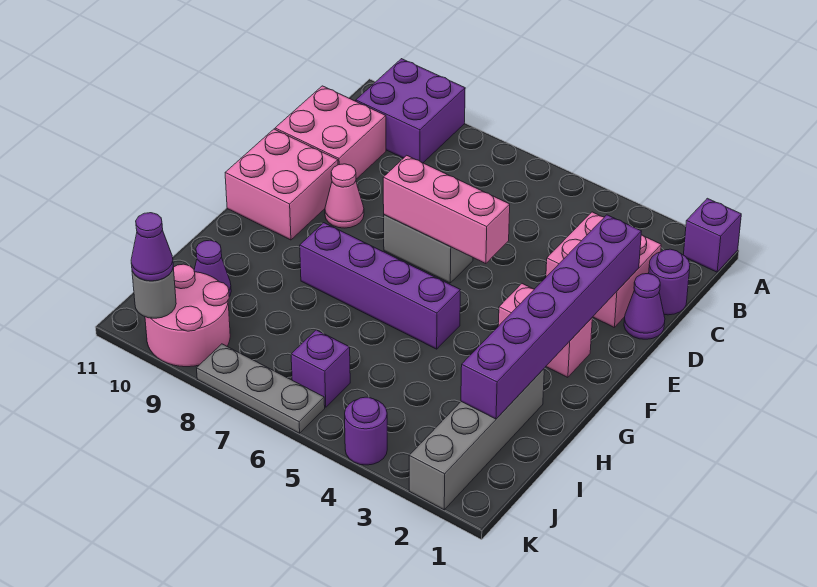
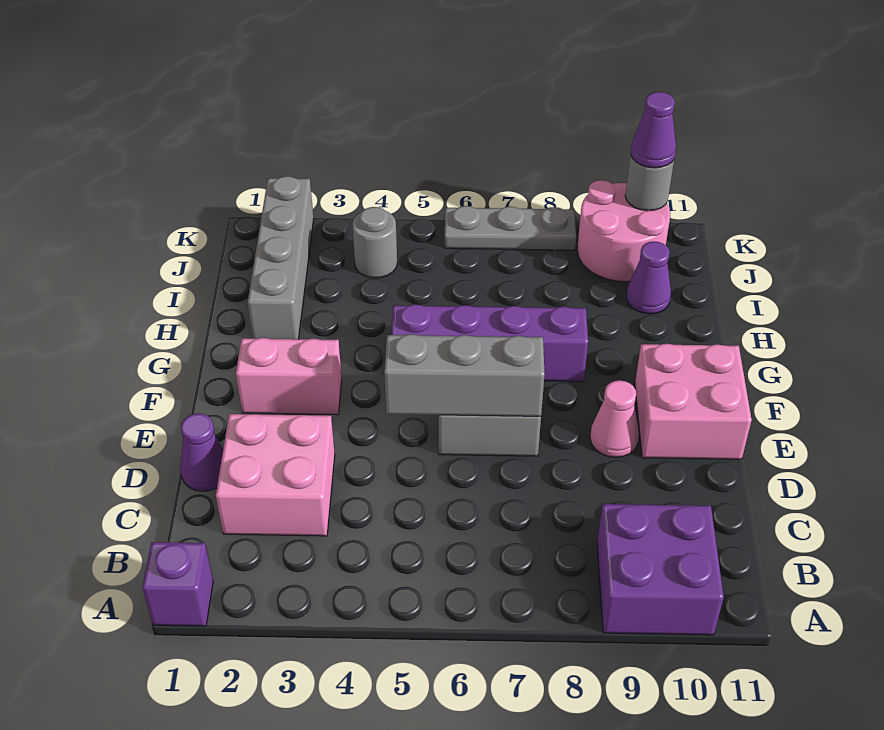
purple round brick C1 level 1 -> none
pink brick C10:D11 level 1 -> none
purple brick D2:I2 level 2 -> none
pink brick E5:E7 level 2 -> grey brick E5:E7 level 2
none -> grey round brick J4 level 1
purple brick J6 level 1 -> none
purple round brick K4 level 1 -> none

